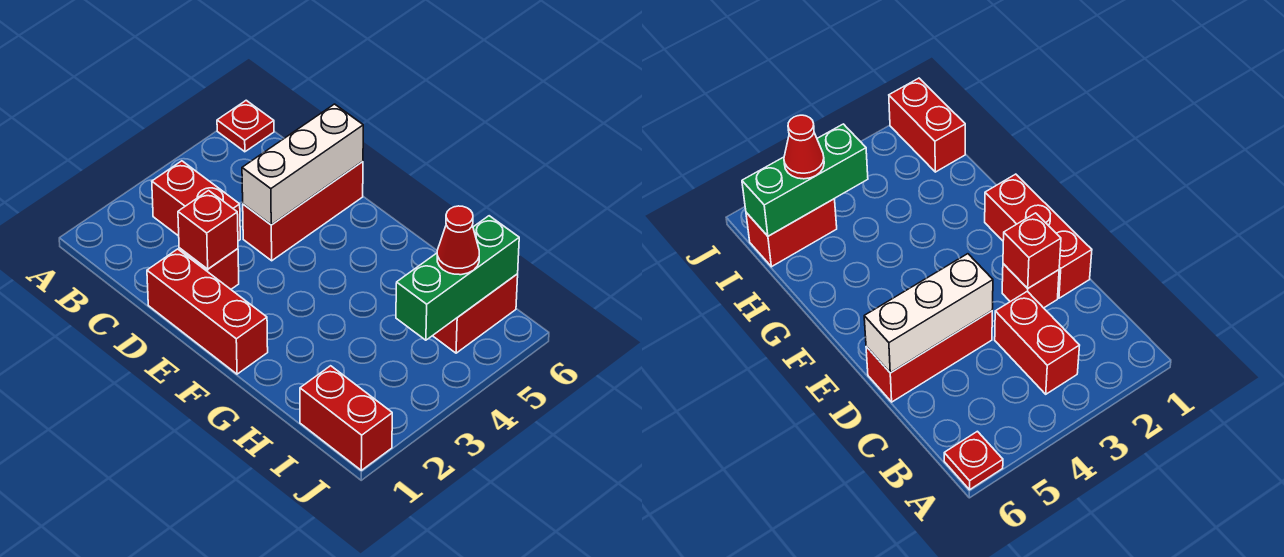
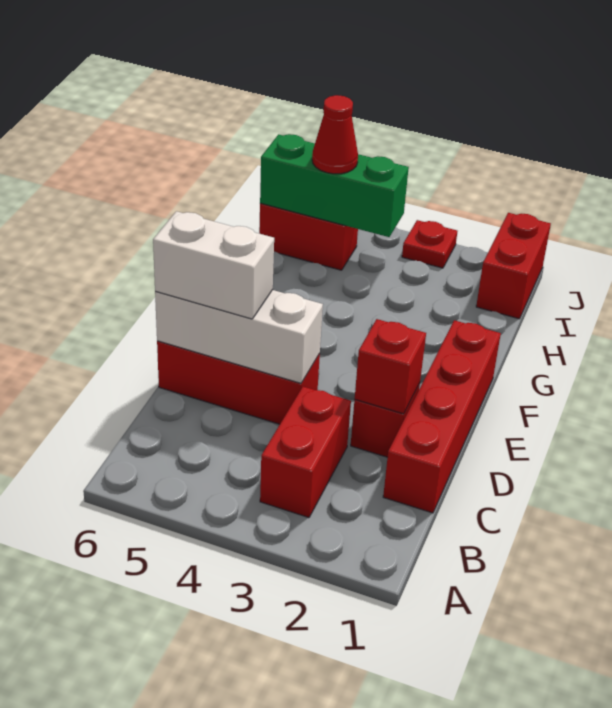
red plate A6 level 1 -> red plate J3 level 1
red brick D1:F1 level 1 -> red brick C1:F1 level 1
none -> white brick D5:D6 level 3

